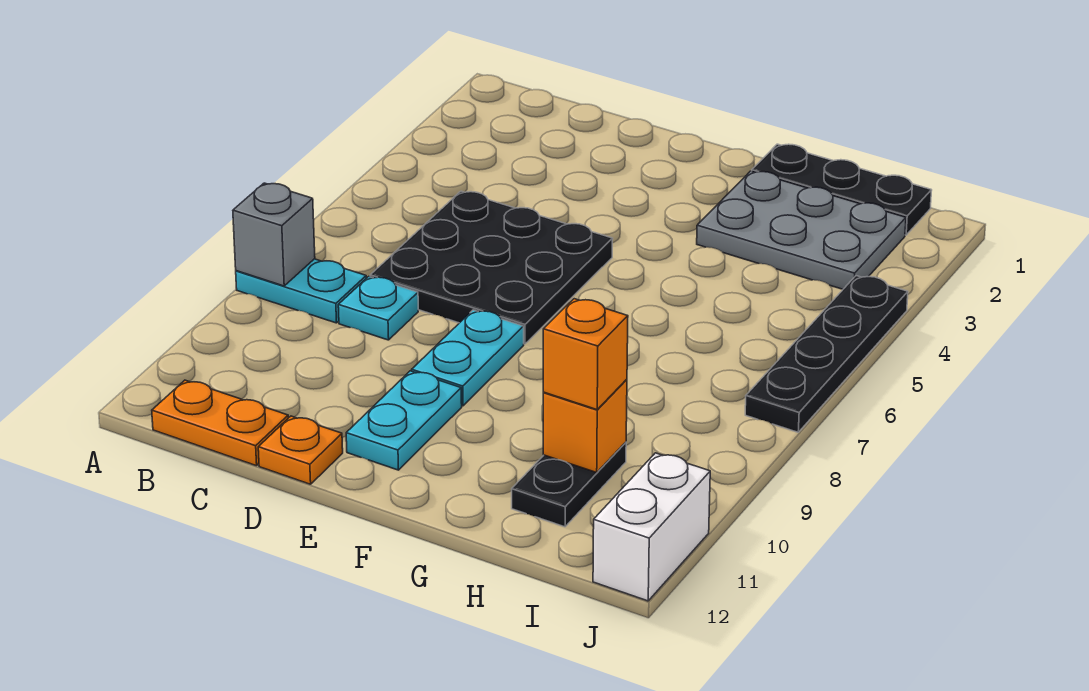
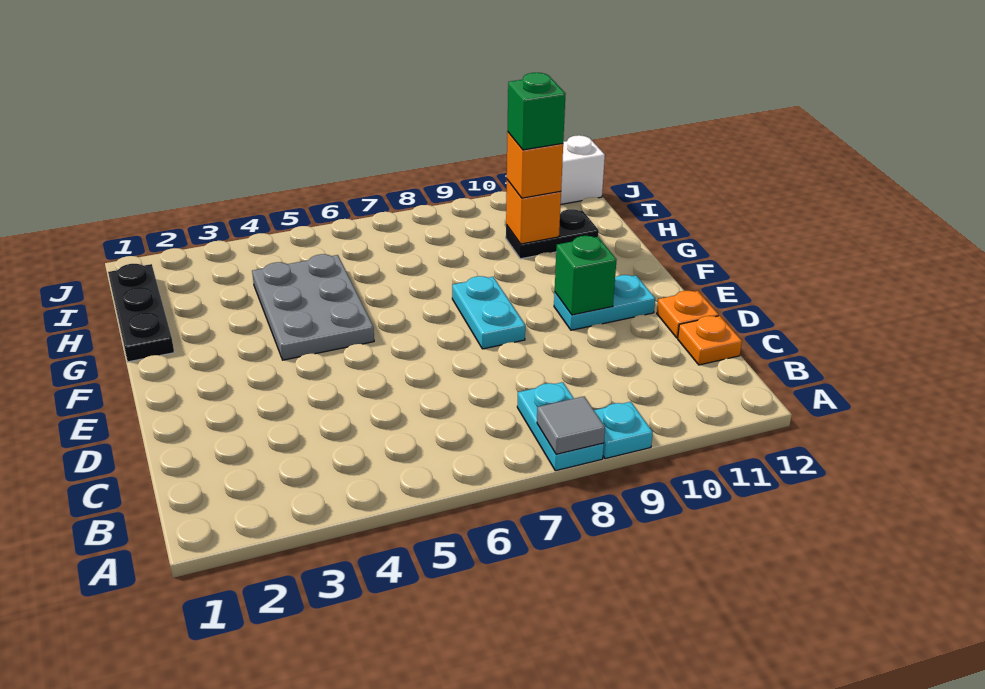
grey brick A8 level 2 -> grey tile A8 level 2
orange plate B12:C12 level 1 -> orange plate C12 level 1
black plate C5:E7 level 1 -> none
cyan plate C8 level 1 -> cyan plate A9 level 1
cyan plate E8:E9 level 1 -> cyan plate E8:F8 level 1
none -> green brick E10 level 2
grey plate G2:I3 level 1 -> grey plate F4:H5 level 1
none -> green brick H10 level 4
black plate J4:J7 level 1 -> none

